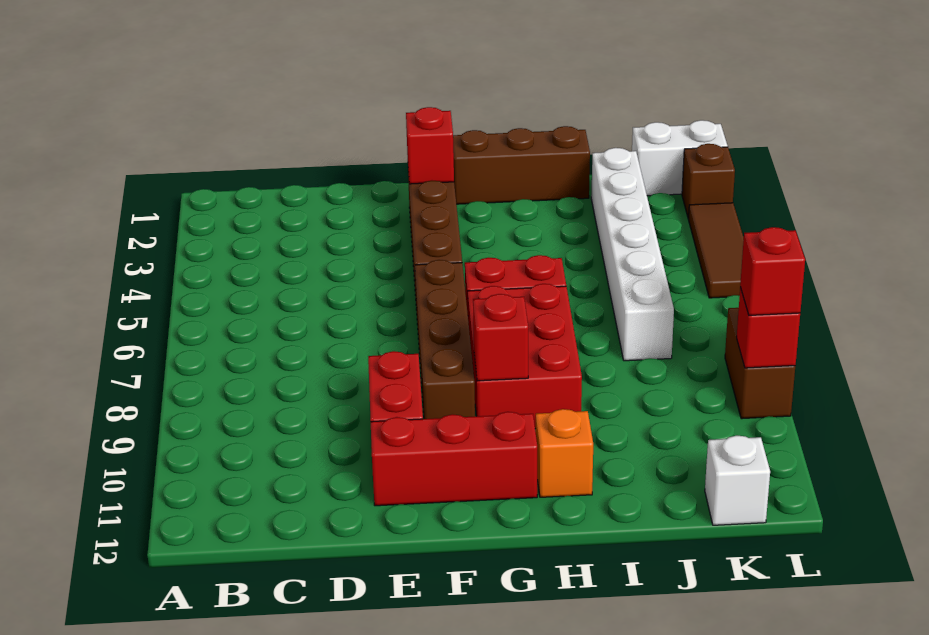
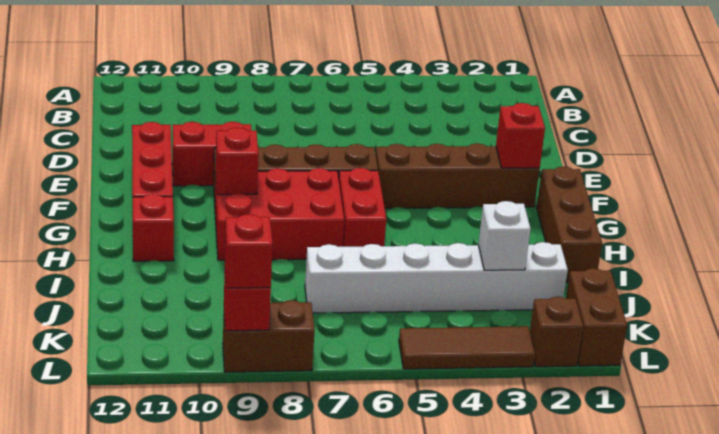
orange brick H11 level 1 -> red brick H11 level 1
white brick K1:L1 level 1 -> brown brick K1:L1 level 1
white brick K12 level 1 -> white brick J3 level 2

